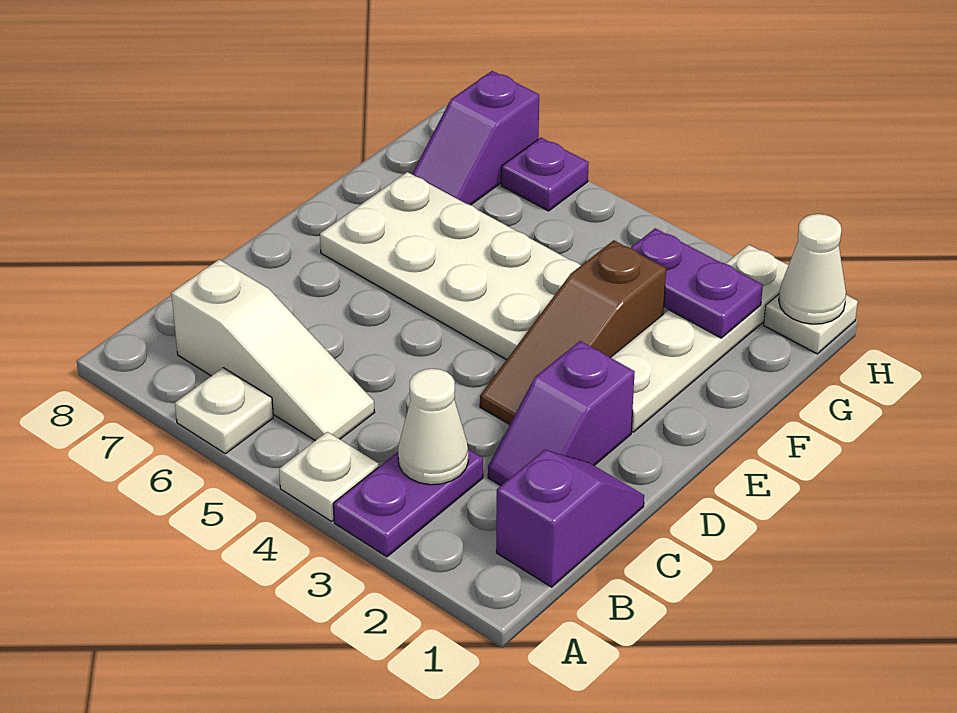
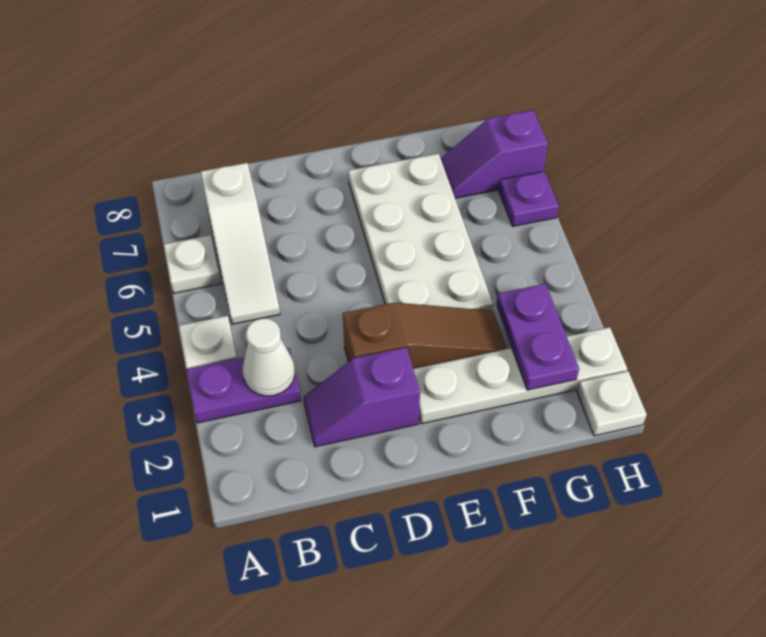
purple slope B1:C1 level 1 top B -> none
brown slope D3:F3 level 1 top F -> brown slope D3:F3 level 1 top D
white cone H1 level 2 -> none

